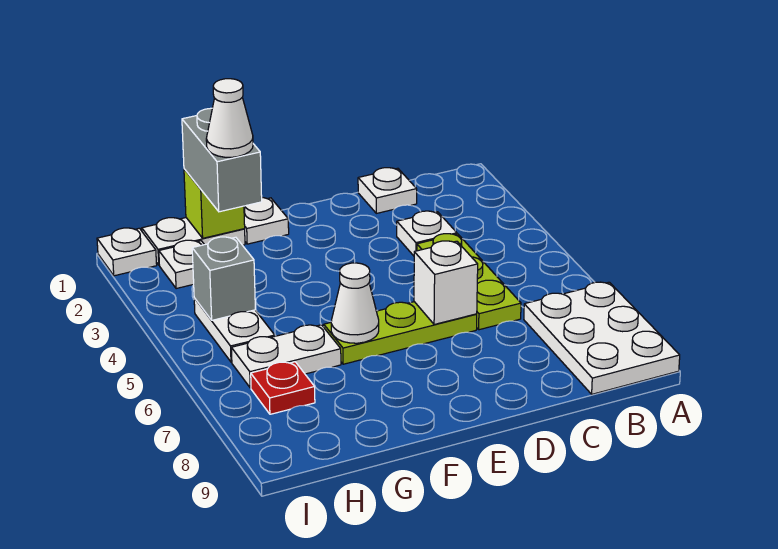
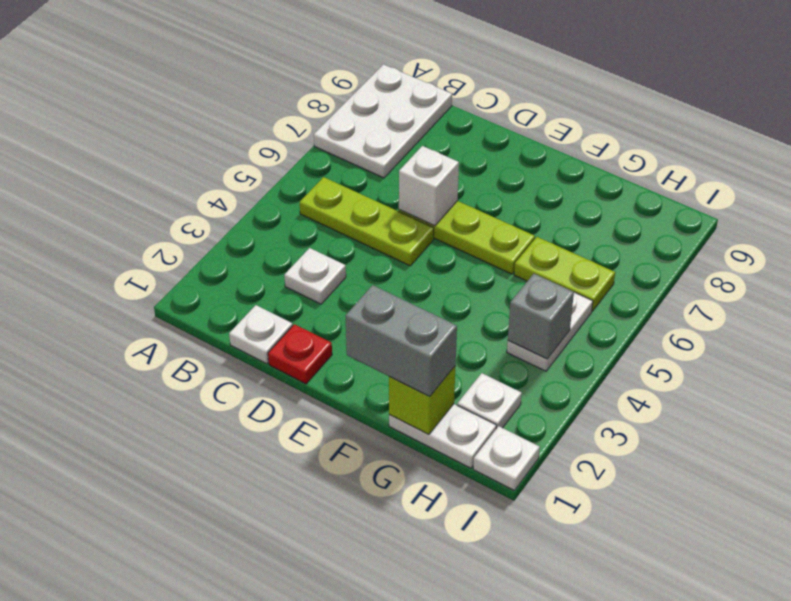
lime plate C4:C6 level 1 -> lime plate B5:D5 level 1
white plate F1 level 1 -> none
white cone F6 level 2 -> none
grey brick G1:G2 level 3 -> grey brick F1:G1 level 3
white cone G2 level 4 -> none
white plate G6:H6 level 1 -> lime plate G6:H6 level 1
red plate H7 level 1 -> red plate D1 level 1

